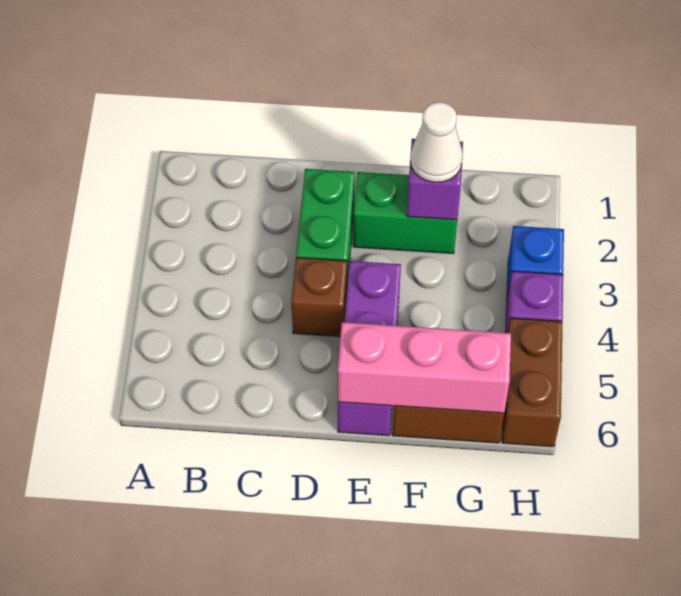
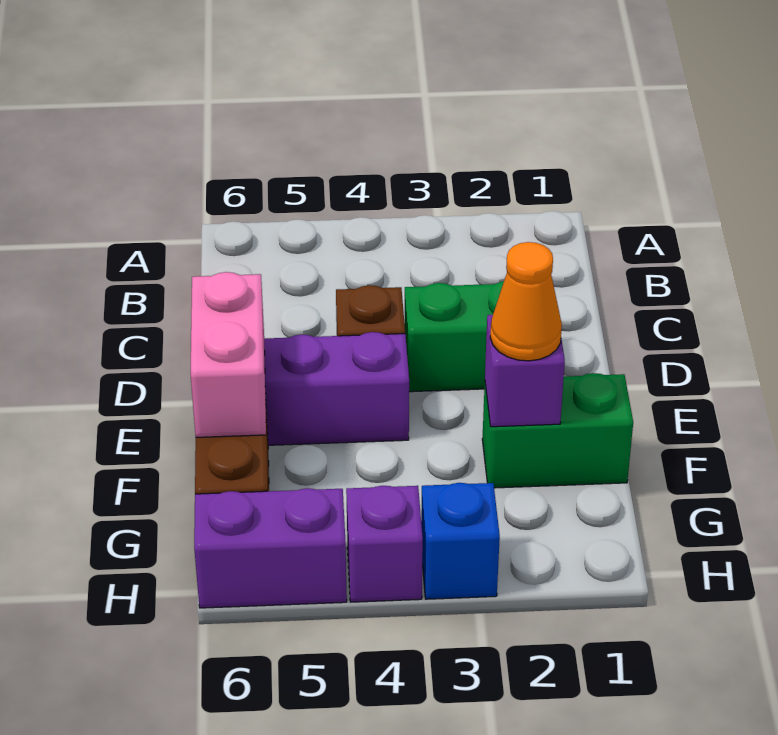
green brick E2:F2 level 1 -> green brick F1:F2 level 1
pink brick E6:G6 level 2 -> pink brick E6:F6 level 2
white cone F2 level 3 -> orange cone F2 level 3
brown brick H5:H6 level 1 -> purple brick H5:H6 level 1

